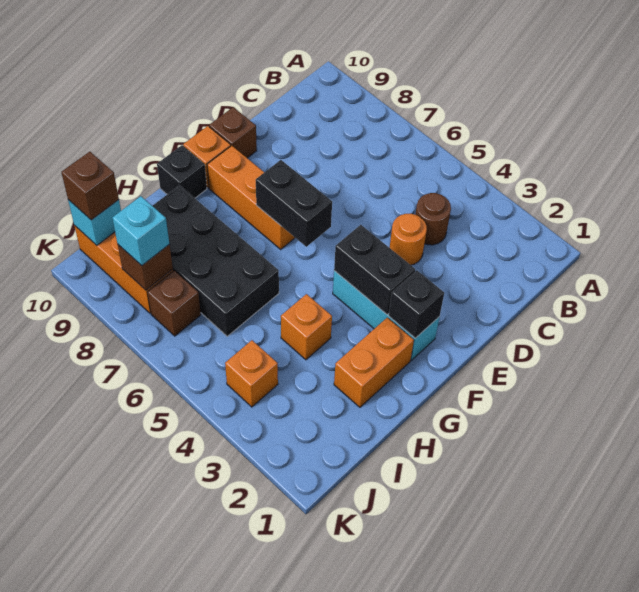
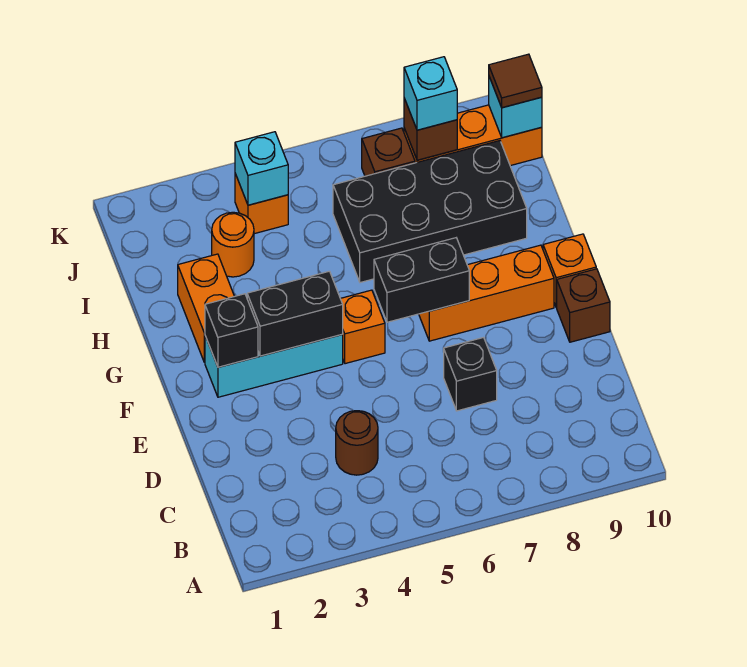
orange round brick D4 level 1 -> orange round brick I3 level 1
black brick G10 level 1 -> black brick D7 level 1
orange brick H4 level 1 -> orange brick F5 level 1
none -> cyan brick J4 level 2
brown brick J10 level 3 -> brown tile J10 level 3

